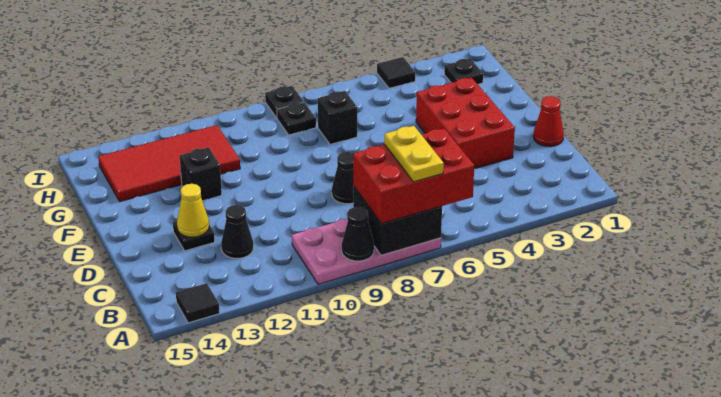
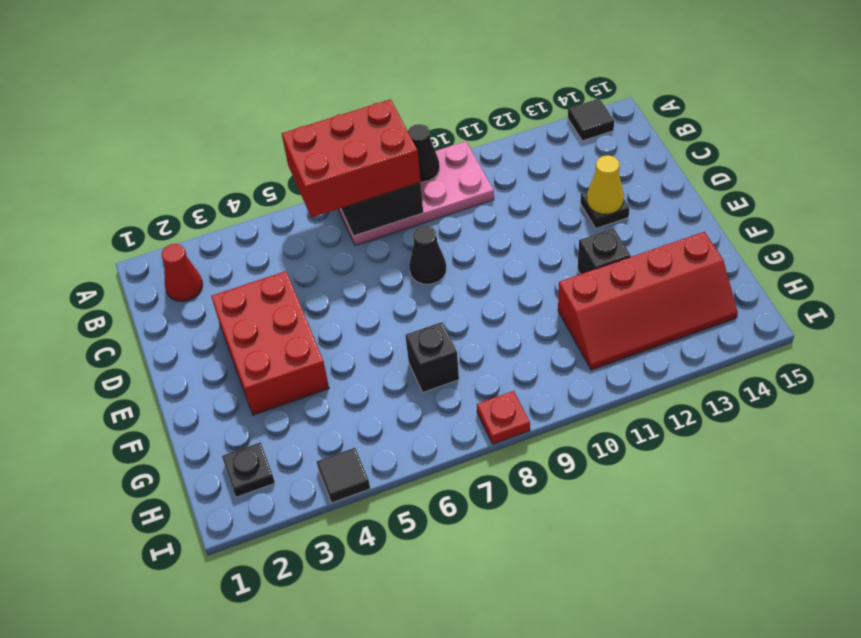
yellow plate A7:B7 level 4 -> none
black cone C12 level 1 -> none
red cone D1 level 1 -> red cone B2 level 1
red tile G11:H14 level 1 -> red slope G11:H14 level 1 top G
black plate H8 level 1 -> none
black plate I8 level 1 -> red plate I8 level 1

